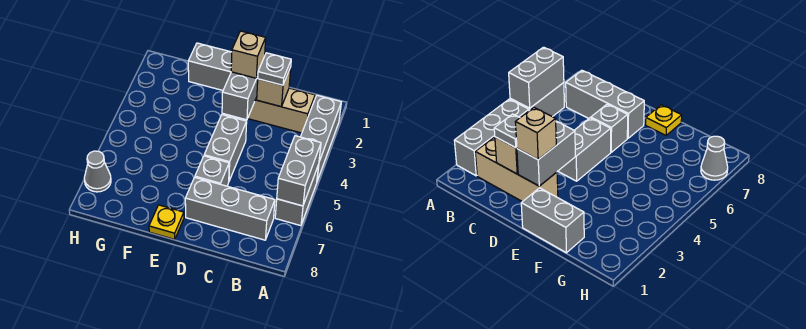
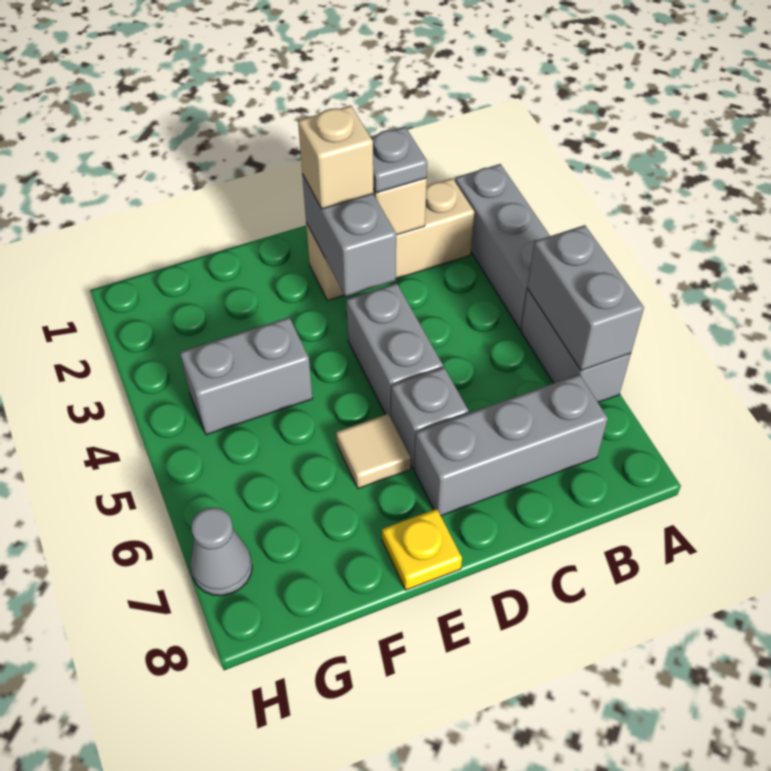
grey brick E1:F1 level 1 -> grey brick F4:G4 level 1
none -> tan tile E6 level 1

